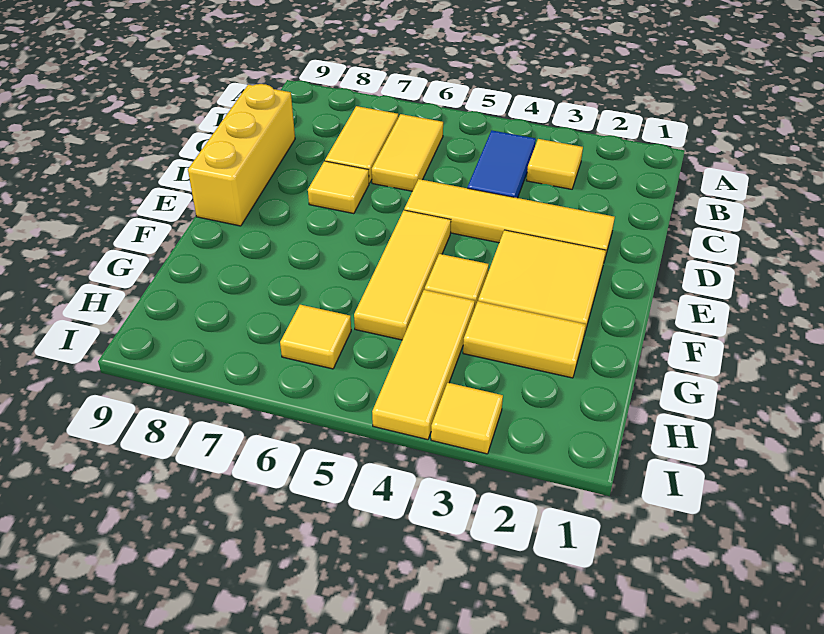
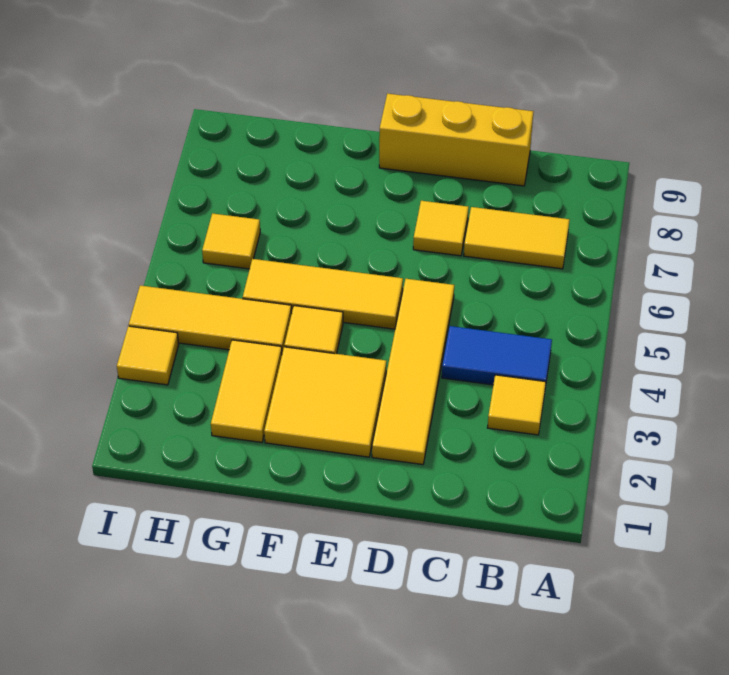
yellow tile B6:C6 level 1 -> none

